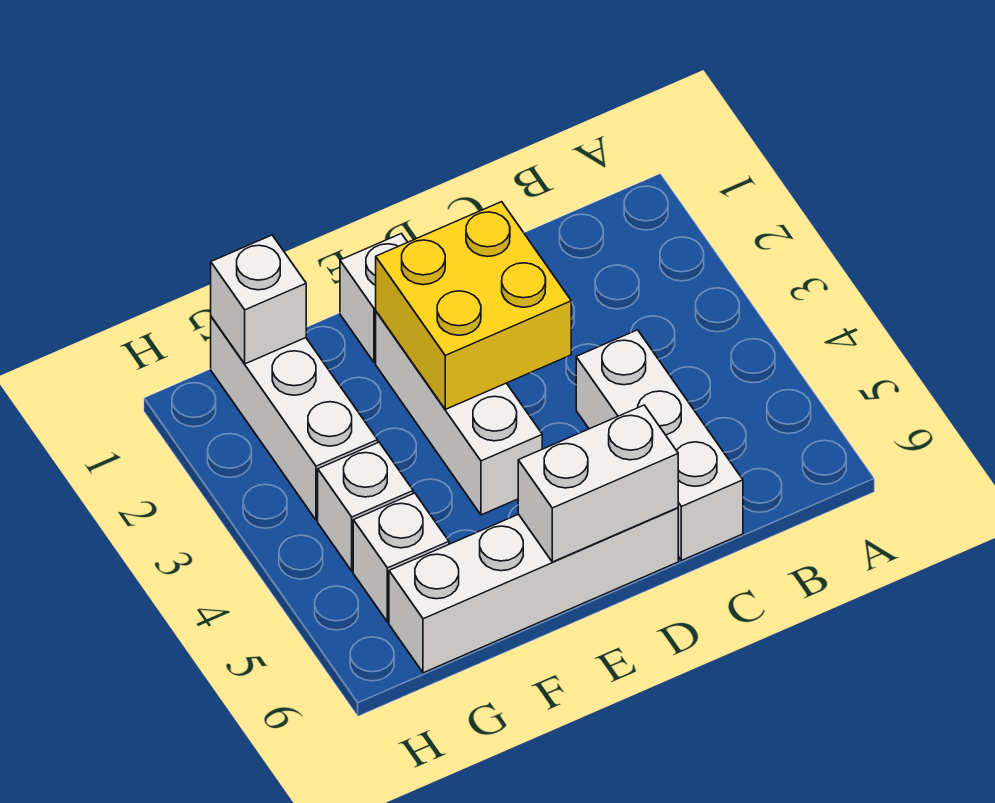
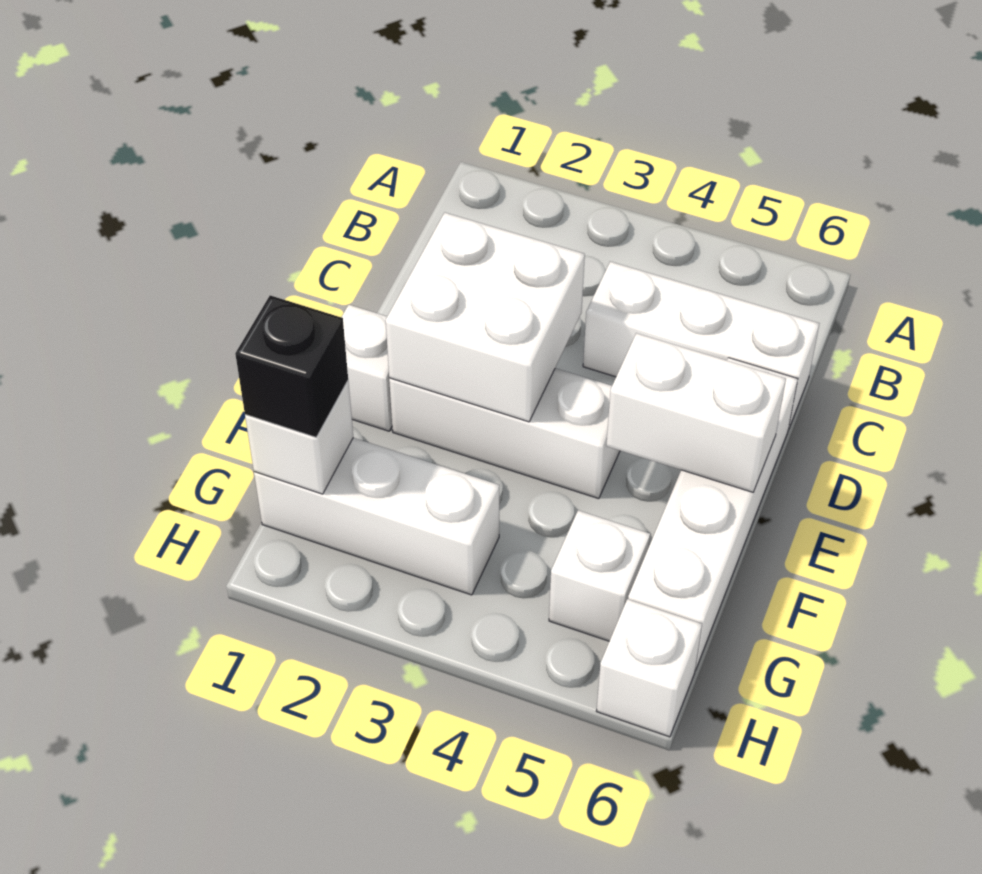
yellow brick D2:E3 level 2 -> white brick D2:E3 level 2
white brick D6:E6 level 2 -> white brick E5:E6 level 2
none -> black brick G1 level 3
white brick G4 level 1 -> white brick H6 level 1

